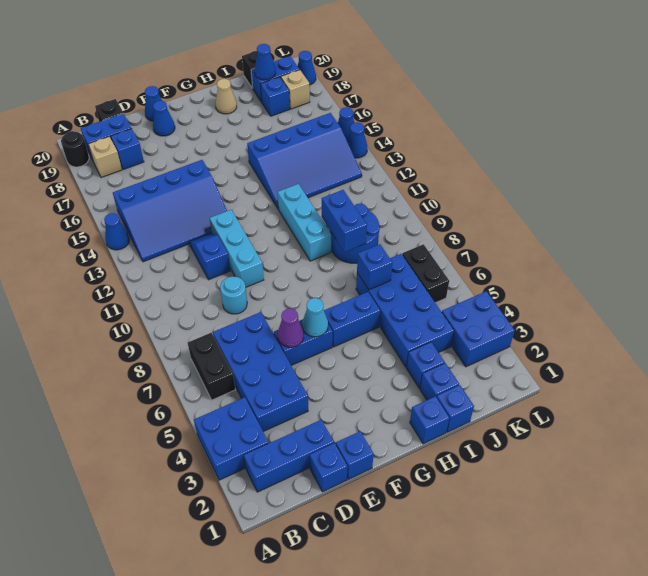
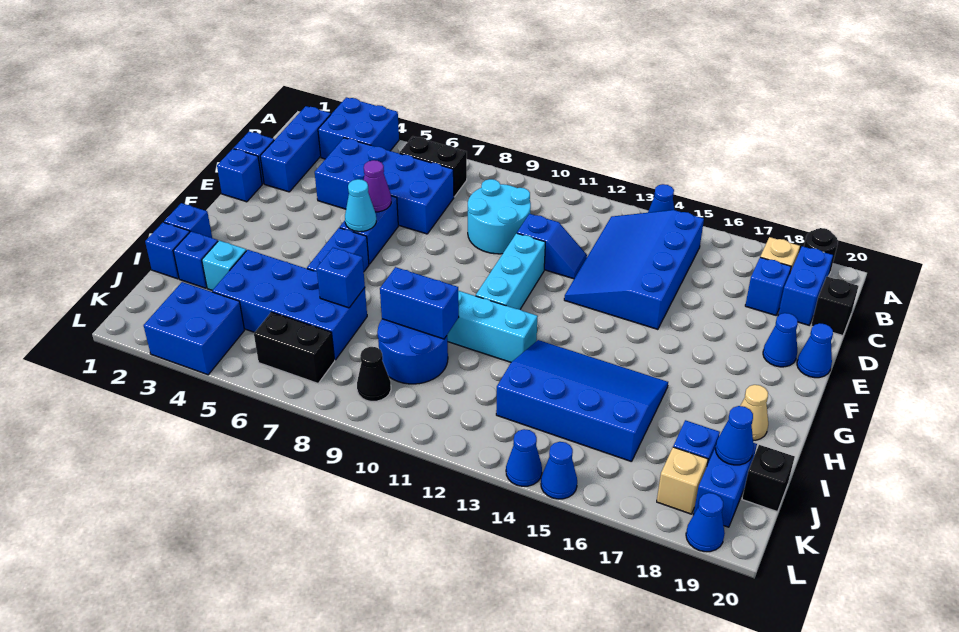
cyan round brick D9 level 1 -> cyan round brick C9:D10 level 1
cyan brick E10:E12 level 1 -> cyan brick E11:G11 level 1
blue slope H13:K15 level 1 top 15 -> blue slope H13:J16 level 1 top J
blue brick I3 level 1 -> cyan brick I3 level 1
none -> black cone K9 level 1

